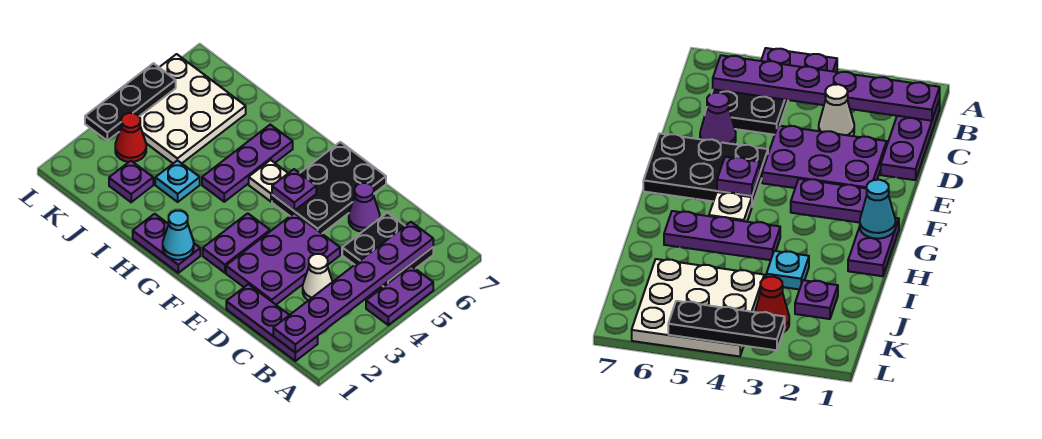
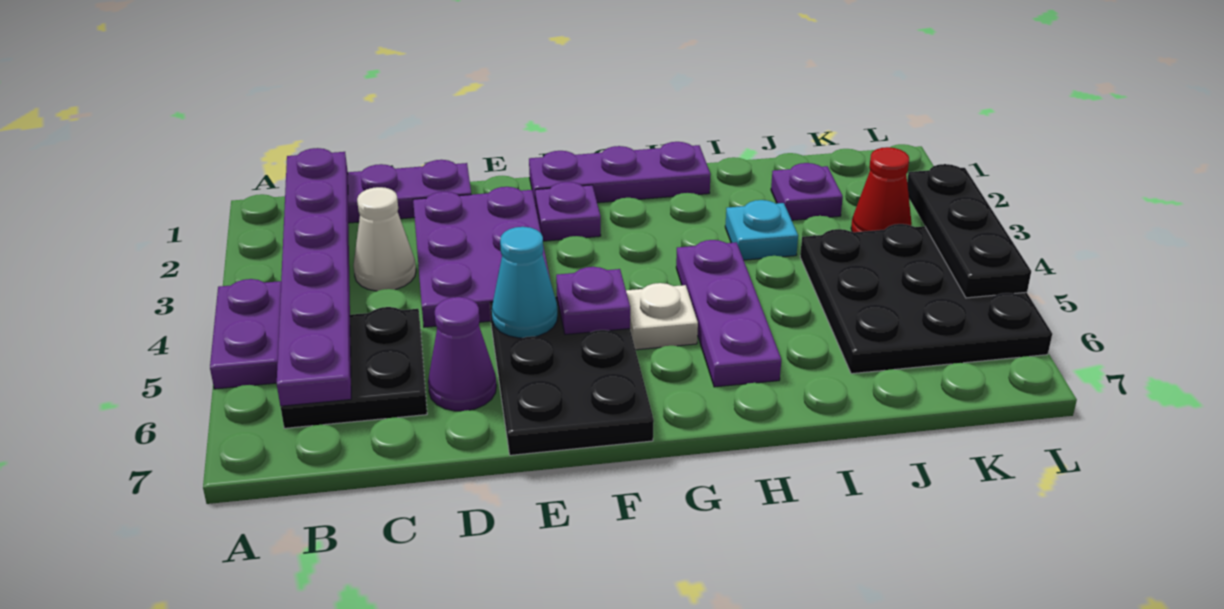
purple plate F2:F3 level 1 -> purple plate F2 level 1
purple plate G1:H1 level 1 -> purple plate F1:H1 level 1
cyan cone G1 level 2 -> cyan cone E5 level 2
white plate J4:L6 level 1 -> black plate J4:L6 level 1

